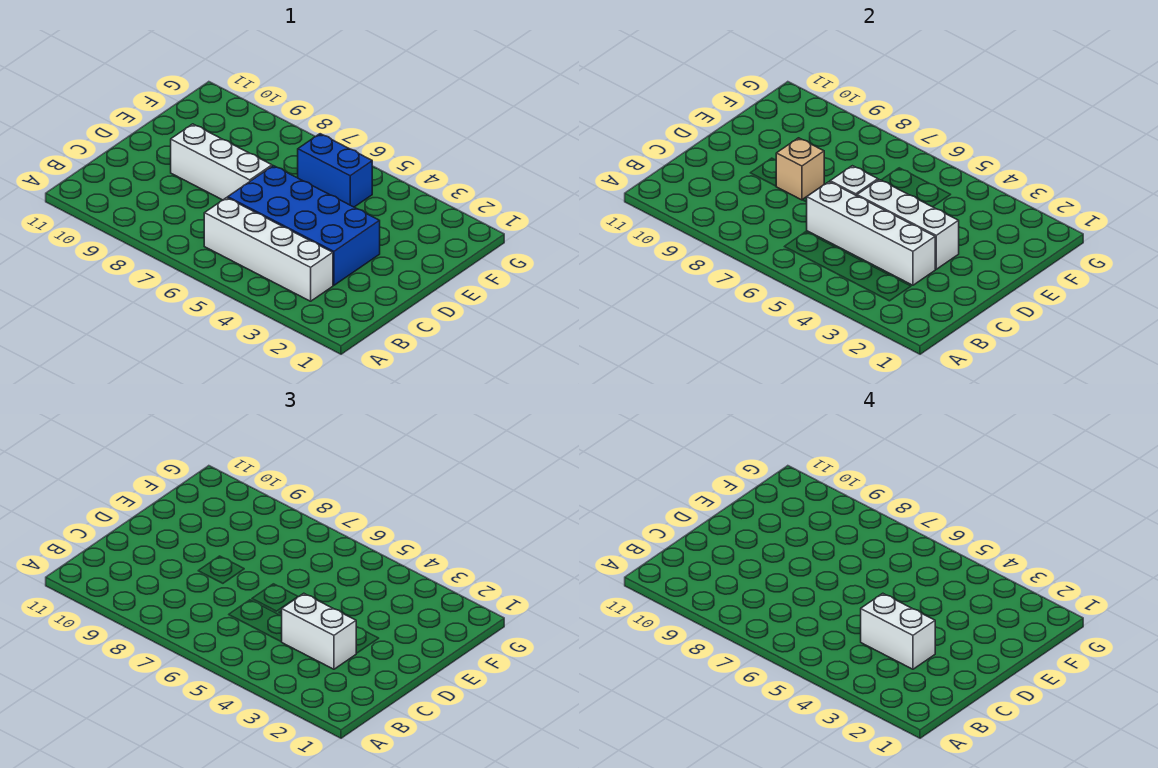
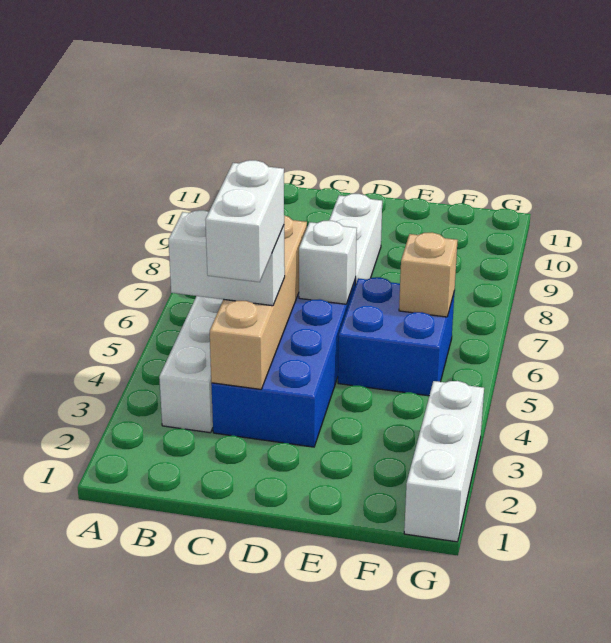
white brick C3:C6 level 2 -> tan brick C3:C6 level 2
white brick C3:C4 level 3 -> white brick B4:C4 level 3
white brick D3:D5 level 2 -> white brick G1:G3 level 1
tan brick D8 level 2 -> tan brick F6 level 2
blue brick F5:F6 level 1 -> blue brick E5:F6 level 1

